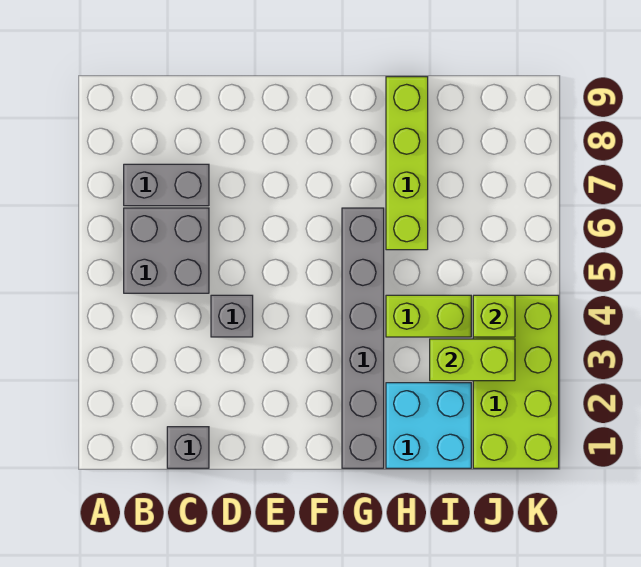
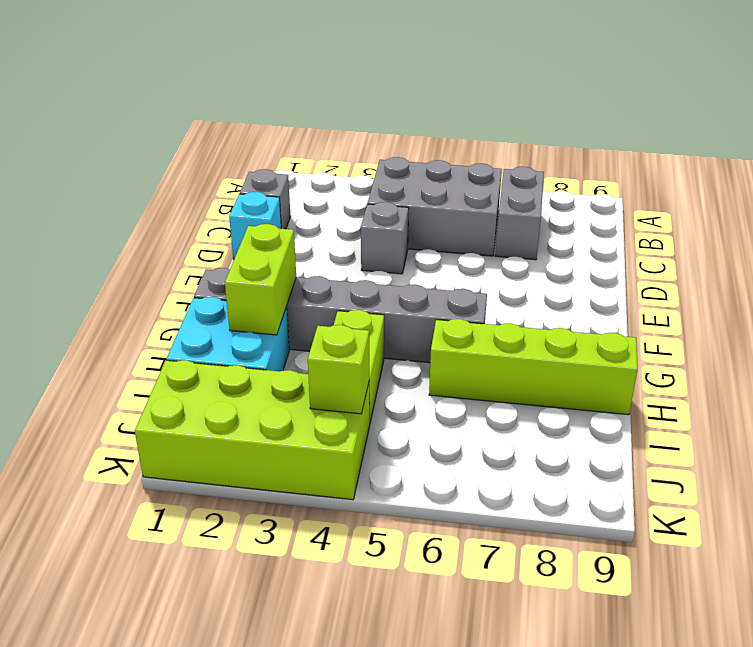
grey brick B5:C6 level 1 -> grey brick B4:C6 level 1
none -> cyan brick D1 level 1
lime brick I3:J3 level 2 -> lime brick G2:H2 level 2

